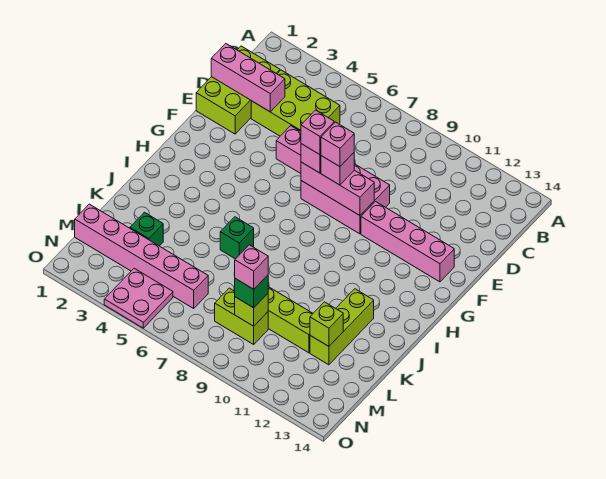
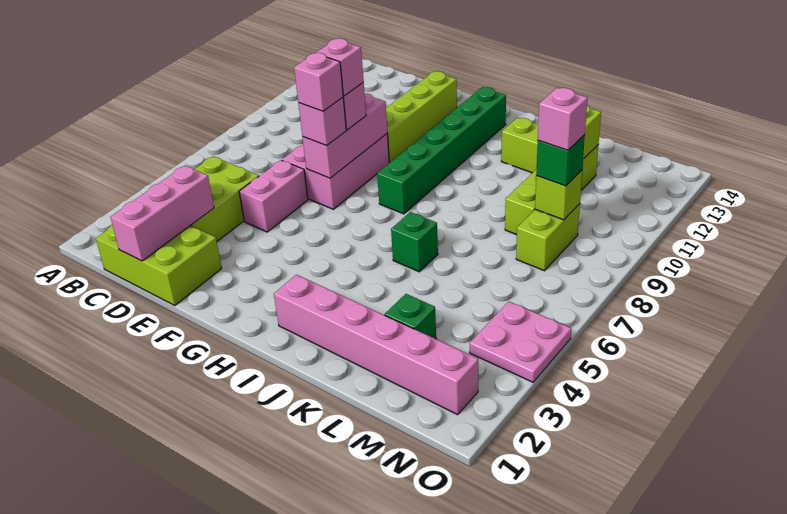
pink brick F10:F13 level 1 -> lime brick F10:F13 level 1
none -> green brick H8:H13 level 1
pink brick M1:M6 level 1 -> pink brick I2:N2 level 1

